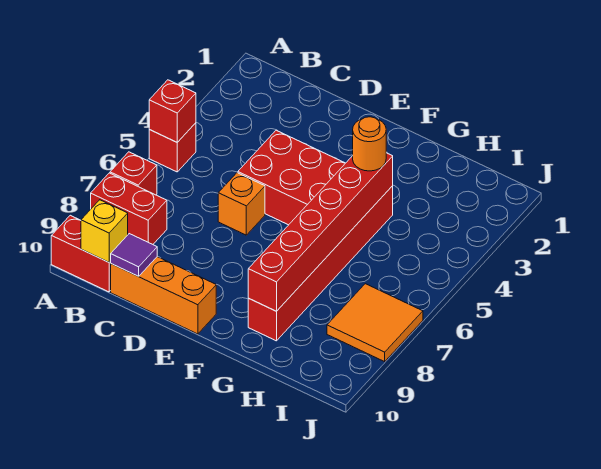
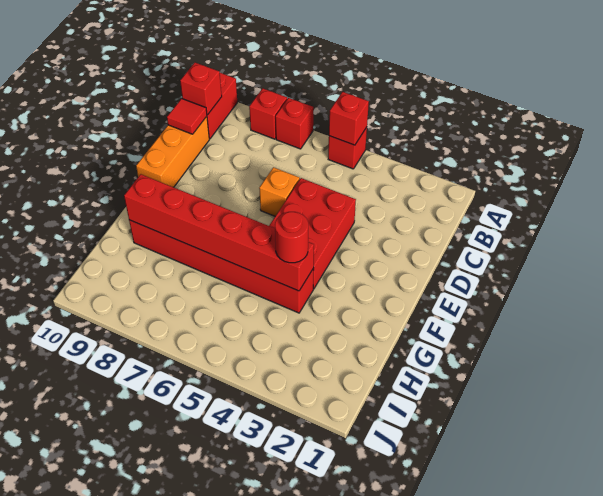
red brick A8:B8 level 1 -> red brick A8 level 1
yellow brick B10 level 2 -> red brick B10 level 2
purple tile C10 level 2 -> red tile C10 level 2
orange round brick G4 level 3 -> red round brick G4 level 3
orange tile I7:J8 level 1 -> none

